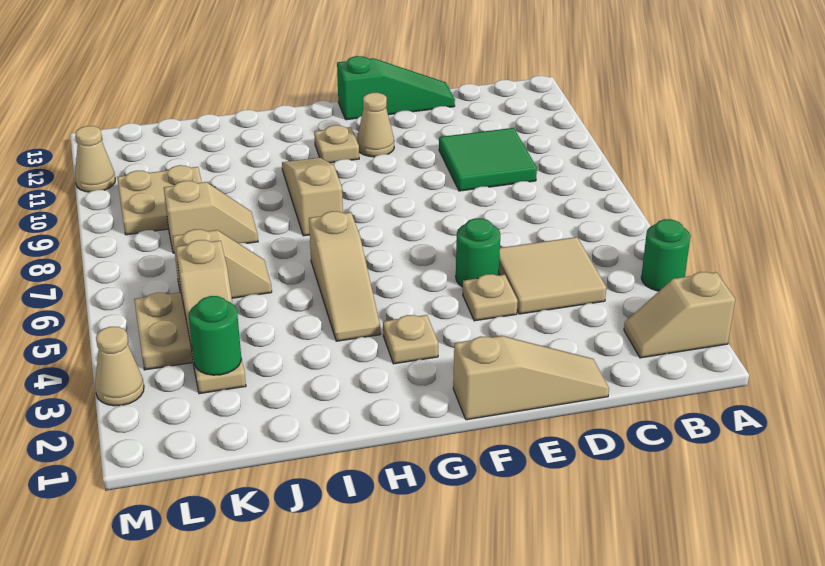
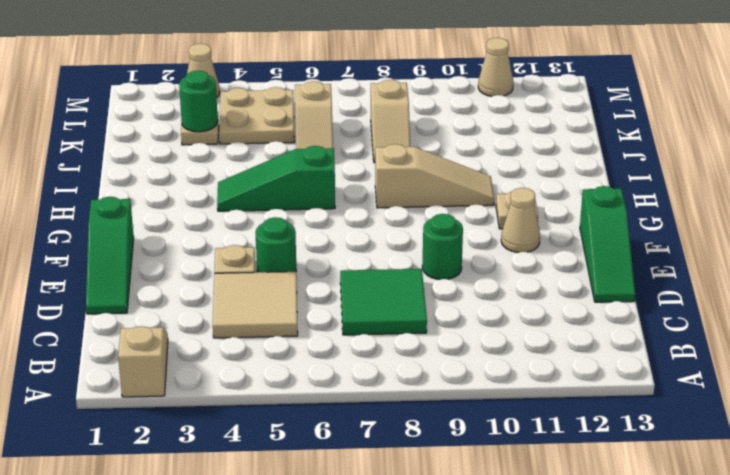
green round brick A4 level 1 -> green round brick E9 level 1
green tile C9:D10 level 1 -> green tile C7:D8 level 1
tan slope D1:F1 level 1 top F -> green slope D1:F1 level 1 top F
tan plate G3 level 1 -> none
tan slope H4:H6 level 1 top 6 -> green slope H4:H6 level 1 top 6
tan slope K4:K5 level 2 top 5 -> none
tan plate K9:L10 level 1 -> none

